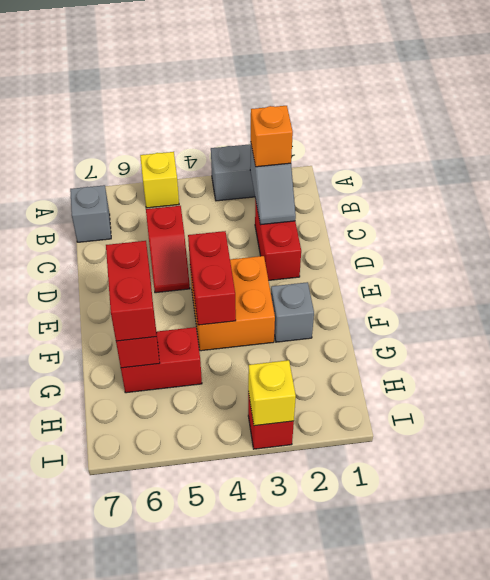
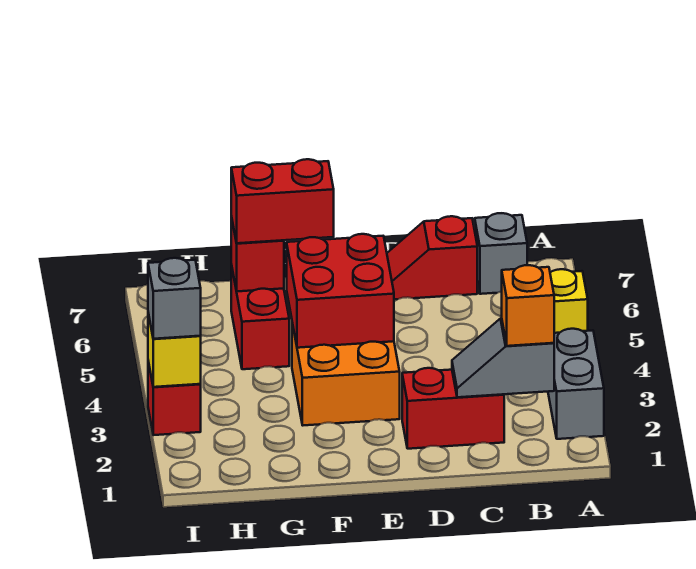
red slope C5:D5 level 1 top C -> red slope C7:D7 level 1 top C
red brick E4:F4 level 2 -> red brick E4:F5 level 2
grey brick F2 level 1 -> grey brick I3 level 3

